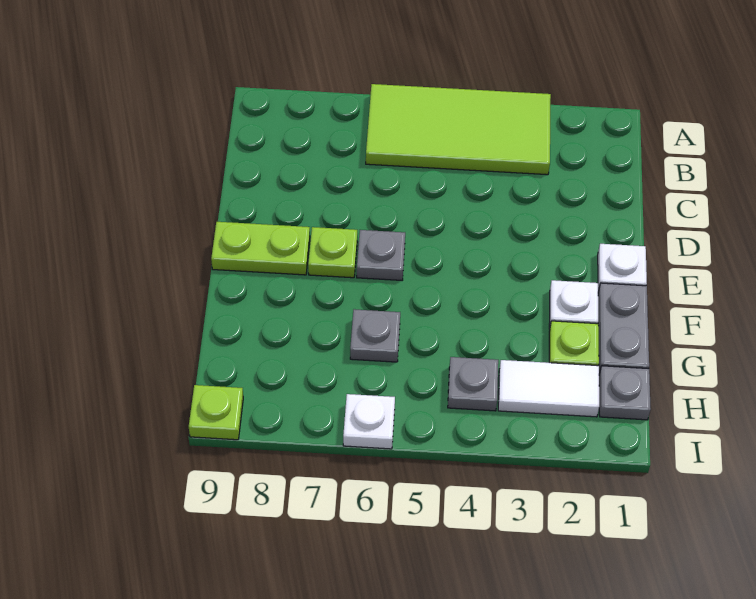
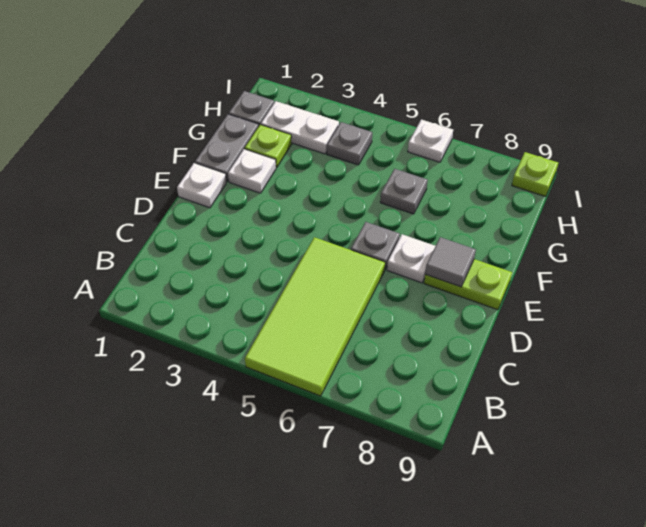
lime tile A3:B6 level 1 -> lime tile A5:D6 level 1
lime plate E7 level 1 -> white plate E7 level 1
none -> grey tile E8 level 2
white tile H2:H3 level 1 -> white plate H2:H3 level 1

